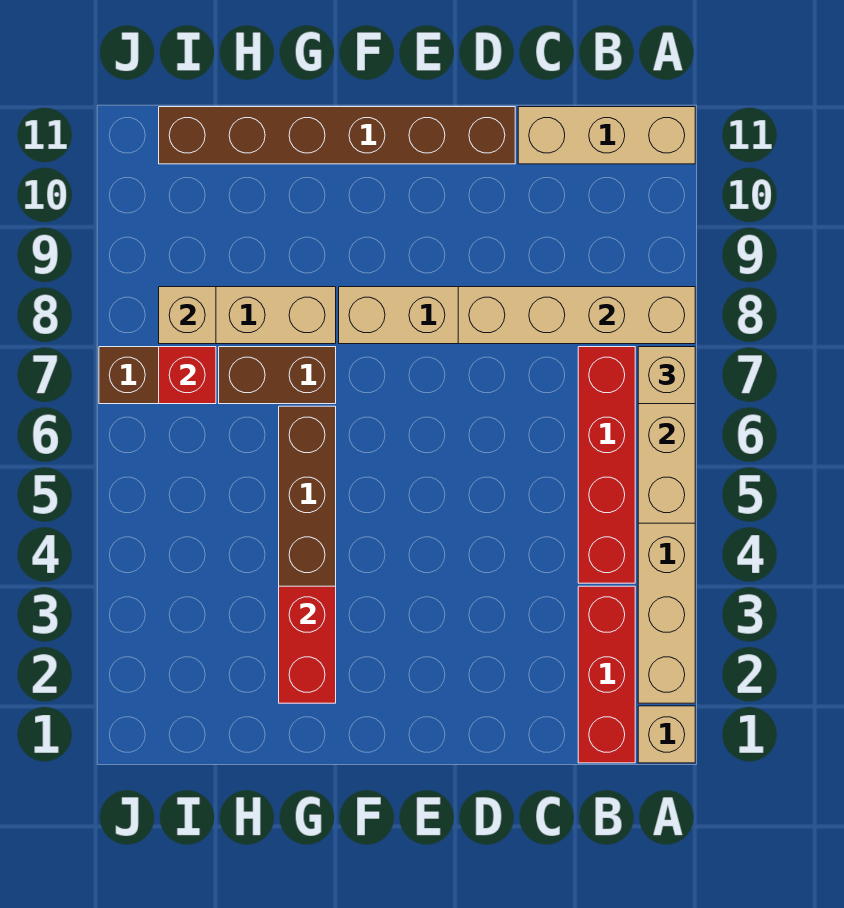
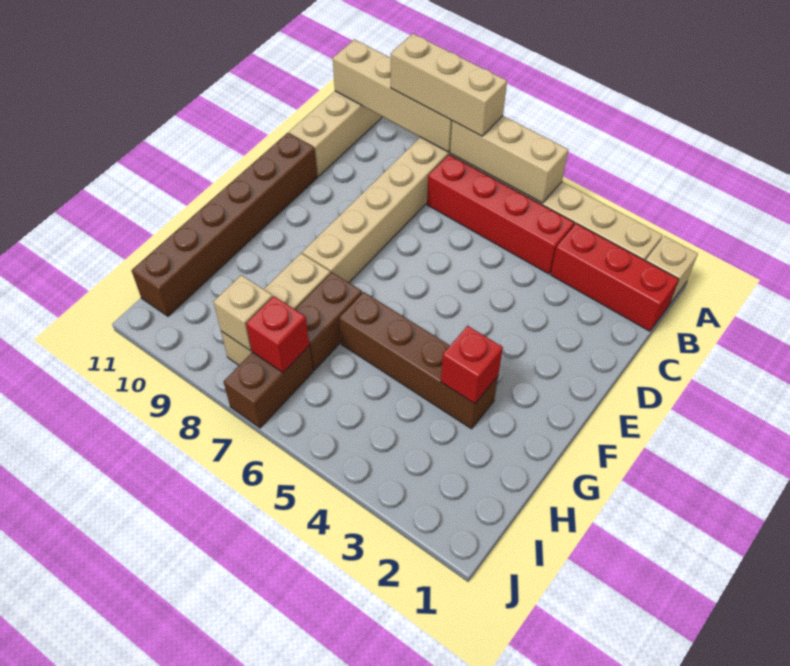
tan brick A7 level 3 -> tan brick A7:A9 level 3
tan brick A8:D8 level 2 -> tan brick A8:A11 level 2
red brick G2:G3 level 2 -> red brick G3 level 2

